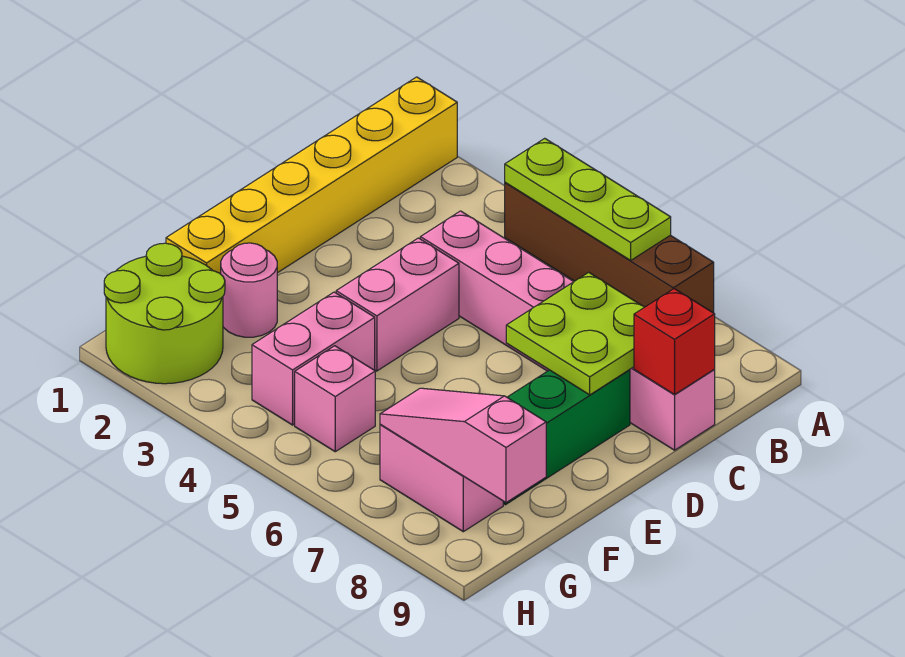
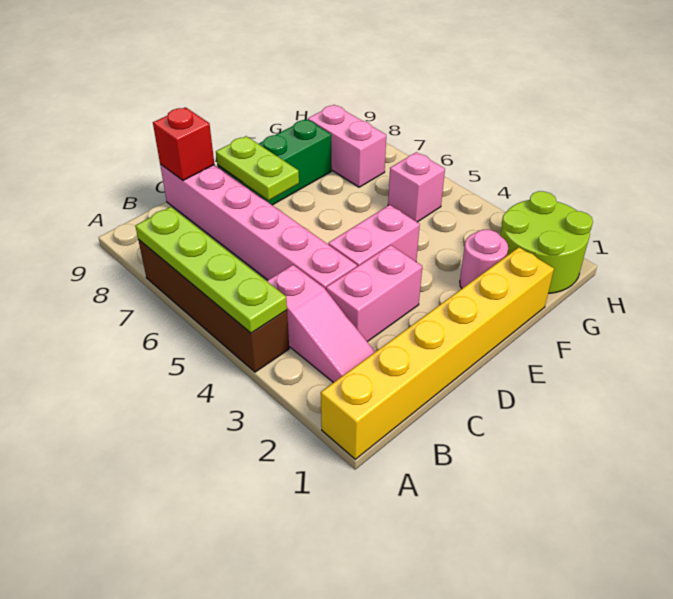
lime plate A4:A6 level 2 -> lime plate A4:A7 level 2
lime plate C7:D8 level 2 -> lime plate D7:D8 level 2
pink brick F4:G4 level 1 -> pink brick C3:D3 level 1
pink slope G7:G9 level 2 top 9 -> pink slope B2:B4 level 1 top 4

